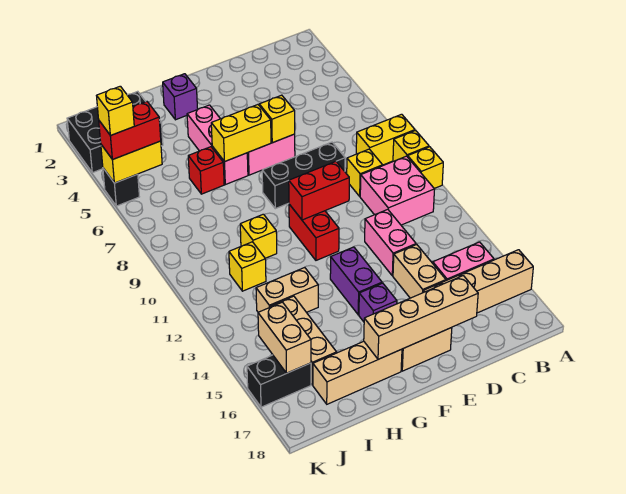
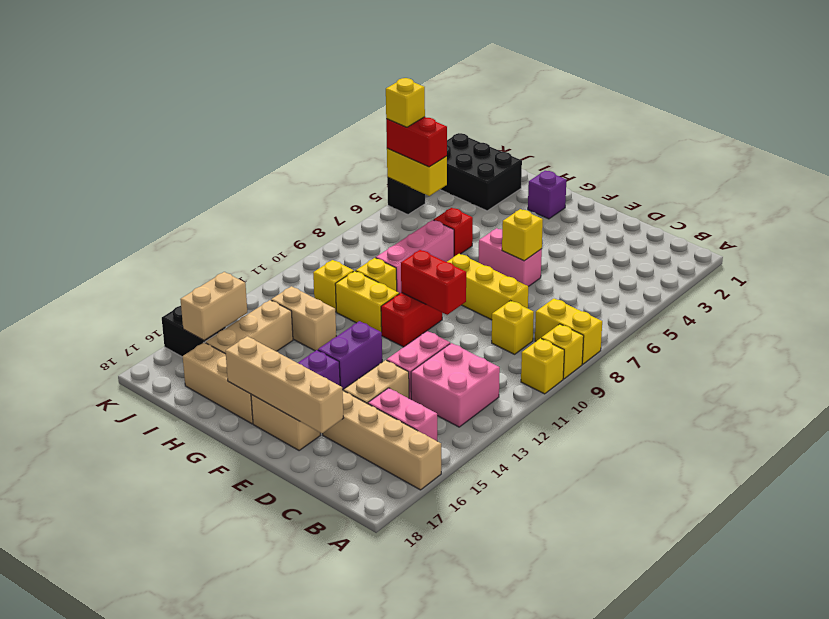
pink brick B10:C11 level 1 -> pink brick B12:C13 level 1
black brick D8:F8 level 1 -> yellow brick D8:F8 level 1
yellow brick F6:G6 level 2 -> yellow brick G11:H11 level 1
pink brick G4:G6 level 1 -> pink brick H7:H9 level 1

